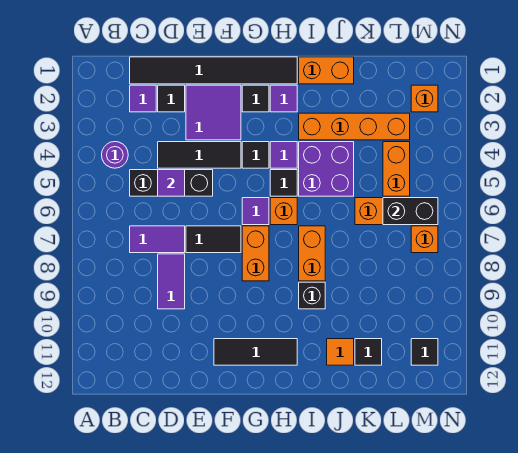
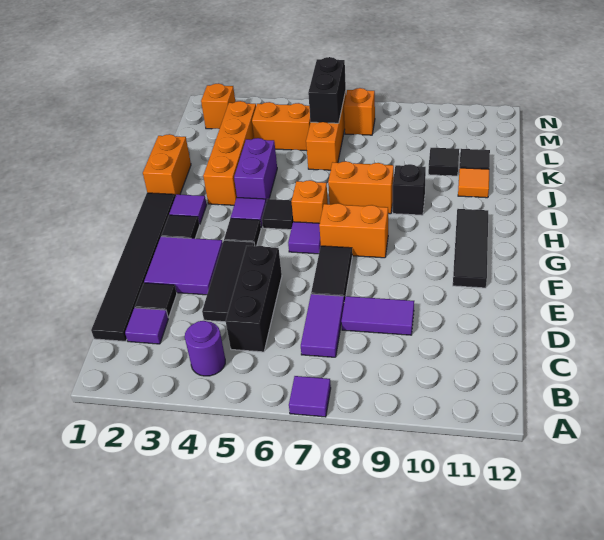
purple tile D5 level 2 -> purple tile A7 level 1
purple brick I4:J5 level 1 -> purple brick I4:J4 level 1
black tile M11 level 1 -> black tile K10 level 1

